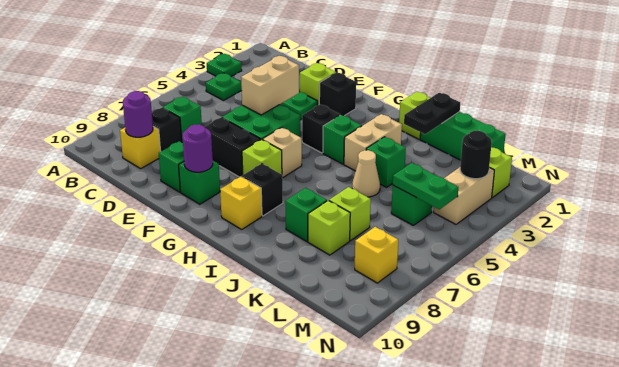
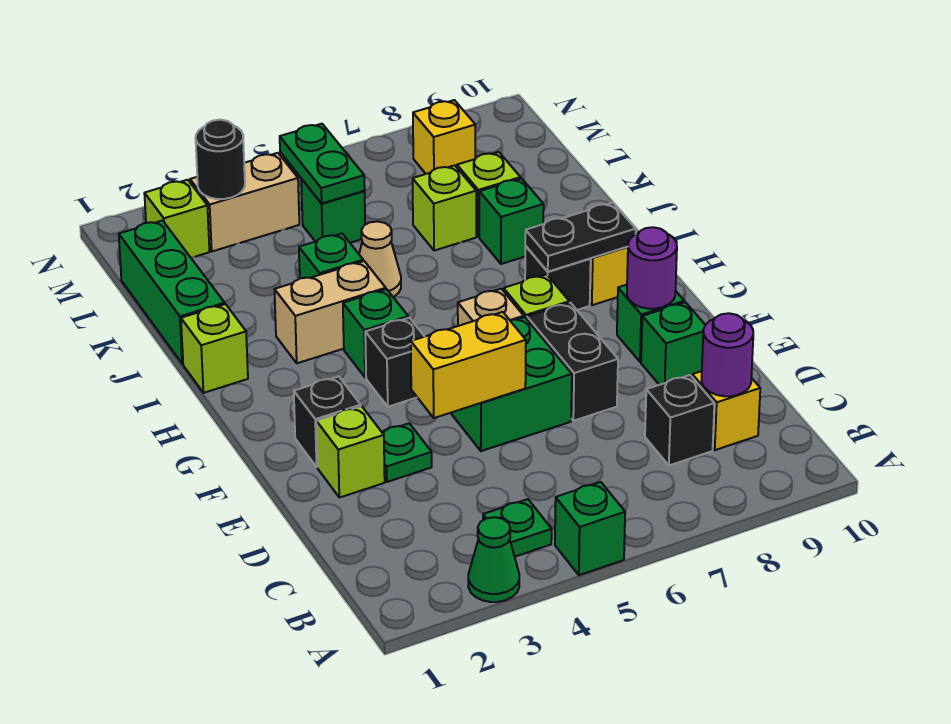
green plate A3 level 1 -> green cone A3 level 1
green brick C7 level 1 -> green brick A5 level 1
tan brick E4:E5 level 2 -> yellow brick E4:E5 level 2
black plate J1:J2 level 2 -> black plate H8:H9 level 2

